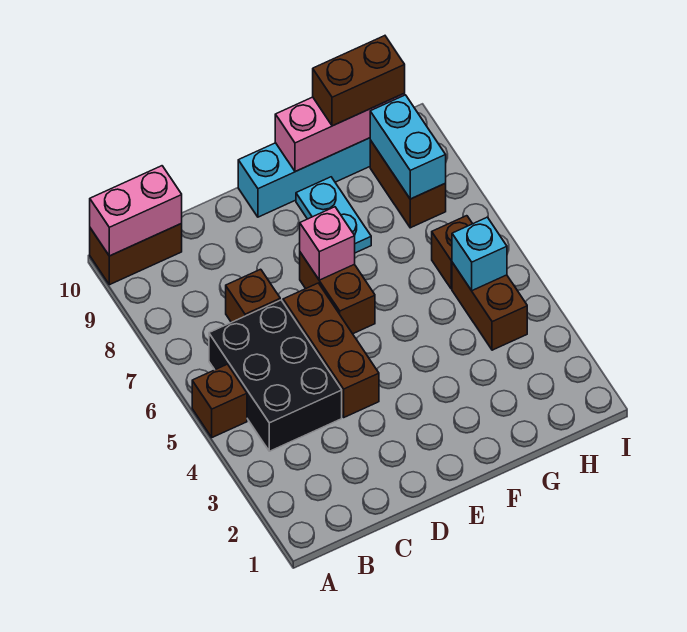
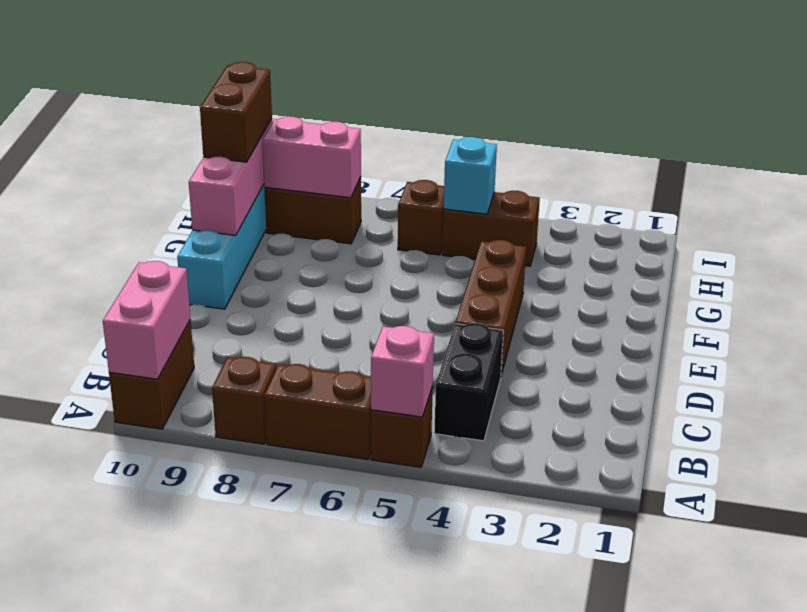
black brick B4:C6 level 1 -> black brick B4:C4 level 1
brown brick C7 level 1 -> brown brick A8 level 1
brown brick D4:D6 level 1 -> brown brick D4:F4 level 1
brown brick E6:E7 level 1 -> brown brick A6:A7 level 1
pink brick E7 level 2 -> pink brick A5 level 2
cyan plate F8:F9 level 1 -> none
cyan brick H8:H9 level 2 -> pink brick H8:H9 level 2

